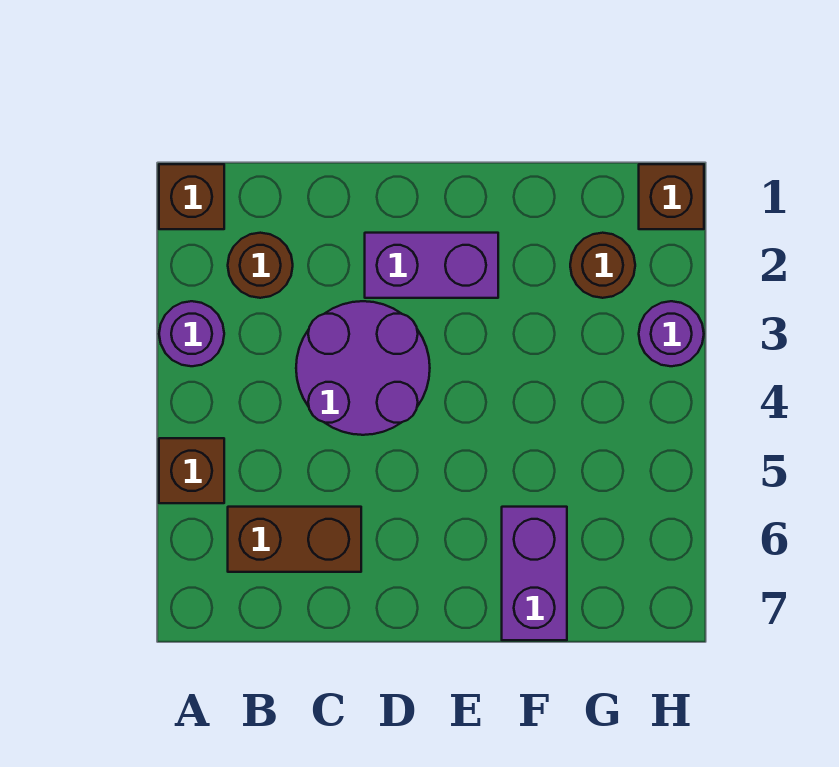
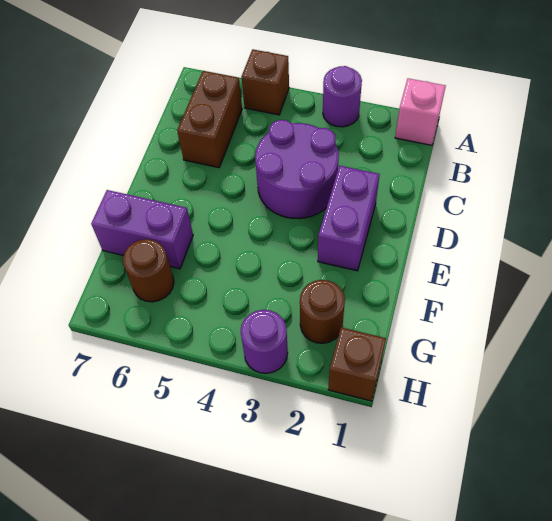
brown brick A1 level 1 -> pink brick A1 level 1
brown round brick B2 level 1 -> brown round brick G6 level 1

